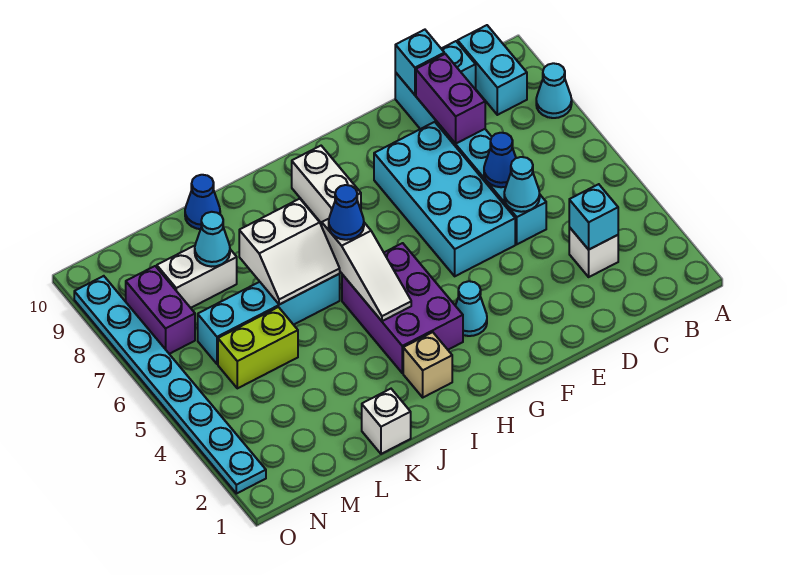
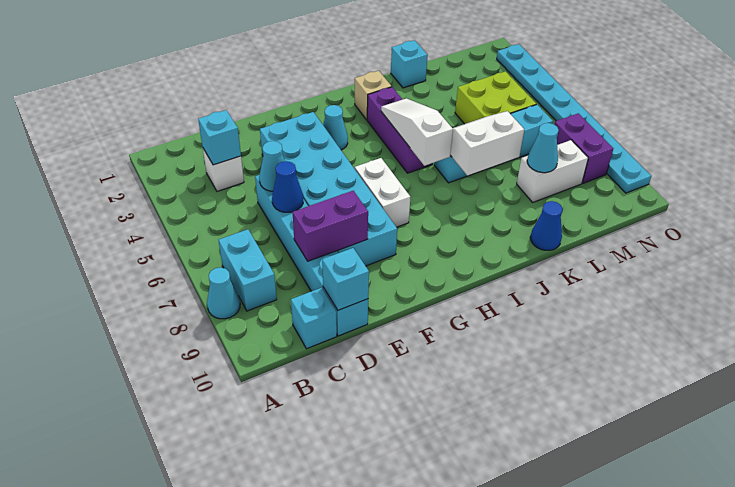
cyan brick B9:B10 level 1 -> cyan brick B7:B8 level 1
purple brick D8:D9 level 2 -> purple brick D8:E8 level 2
cyan brick E5:F8 level 1 -> cyan brick E3:F8 level 1
purple brick H3:I5 level 1 -> purple brick I3:I5 level 1
white brick H8:H9 level 1 -> white brick G6:G7 level 1
blue cone I6 level 3 -> none
white brick K1 level 1 -> cyan brick K1 level 1
lime brick L5:M5 level 1 -> lime brick L4:M5 level 1

